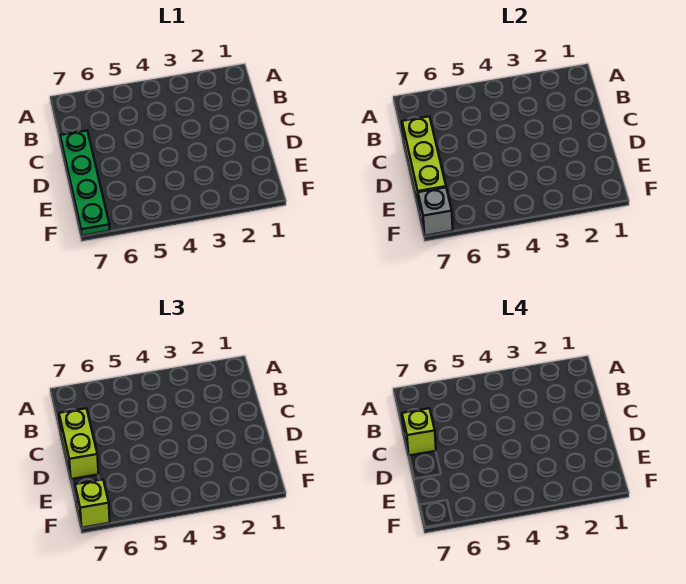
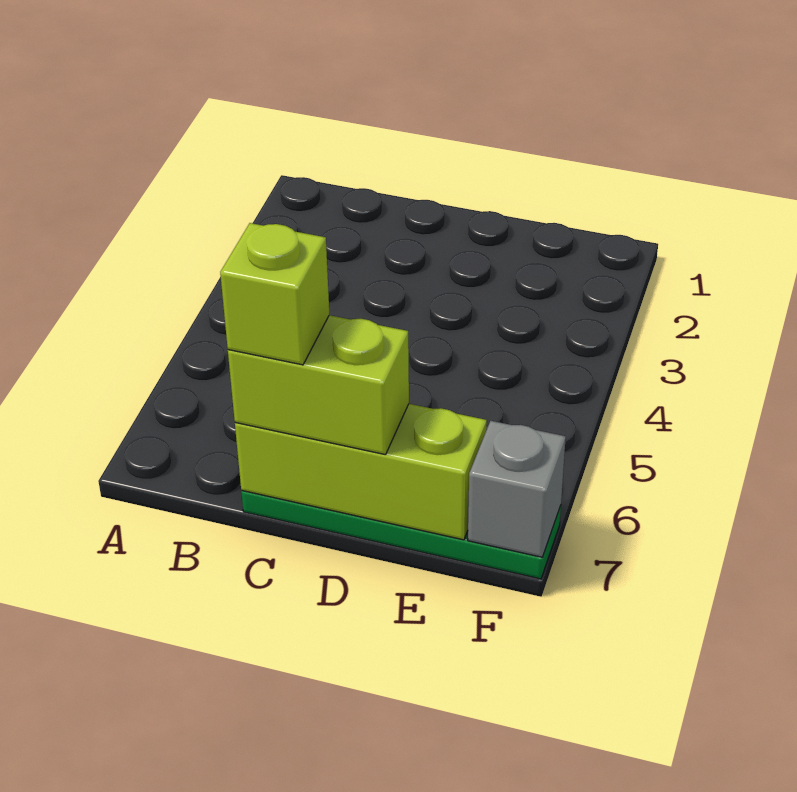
lime brick F7 level 3 -> none

